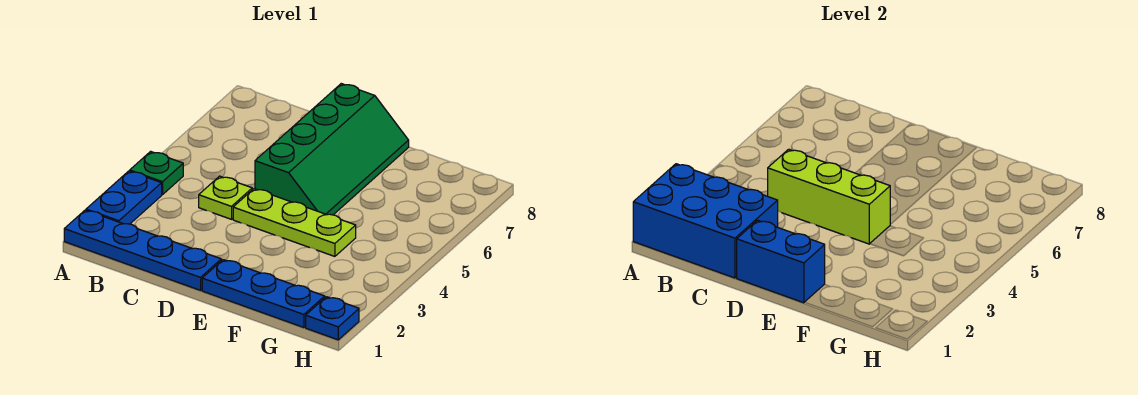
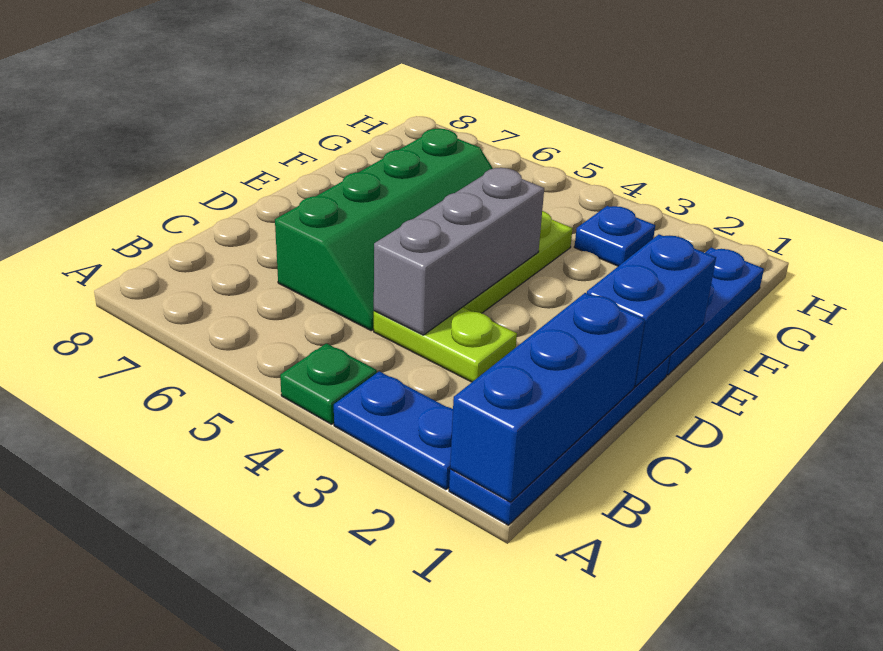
blue brick A1:C2 level 2 -> blue brick A1:C1 level 2
lime plate C4 level 1 -> lime plate C3:C4 level 1
lime brick C4:E4 level 2 -> grey brick C4:E4 level 2
green slope D5:E8 level 1 top D -> green slope C5:F6 level 1 top 6
blue plate H1 level 1 -> blue plate G3 level 1

